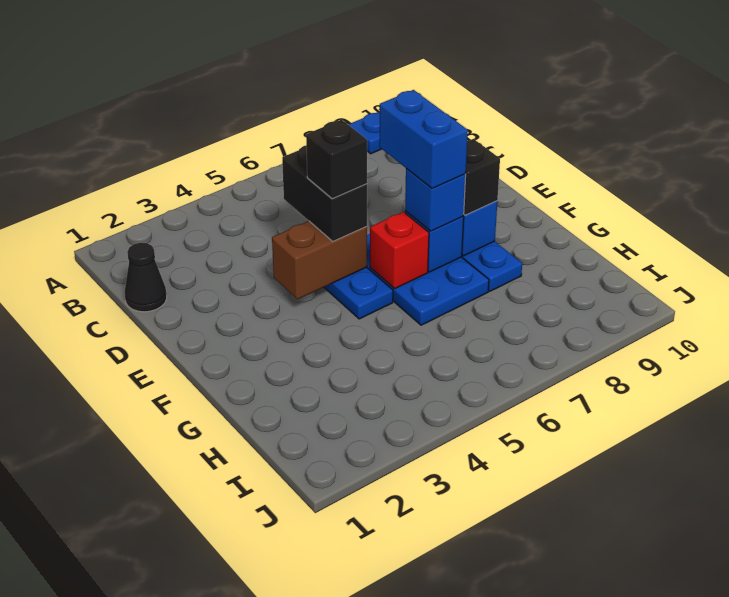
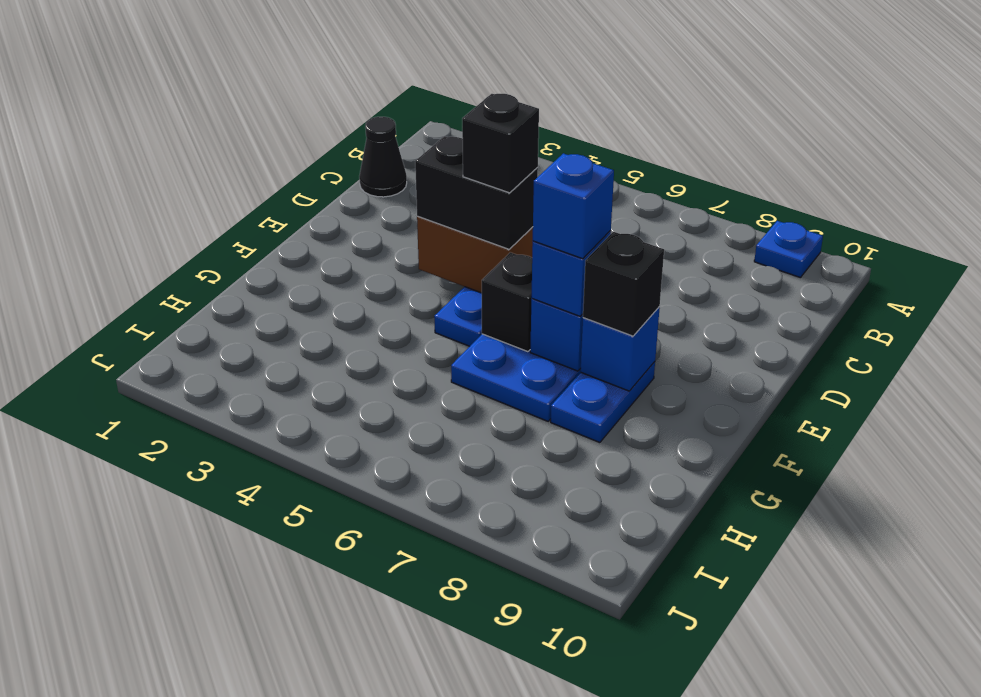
black brick D5:E5 level 3 -> black brick E4:E5 level 3
blue brick E7:F7 level 4 -> blue brick F7 level 4
red brick F6 level 2 -> black brick F6 level 2

